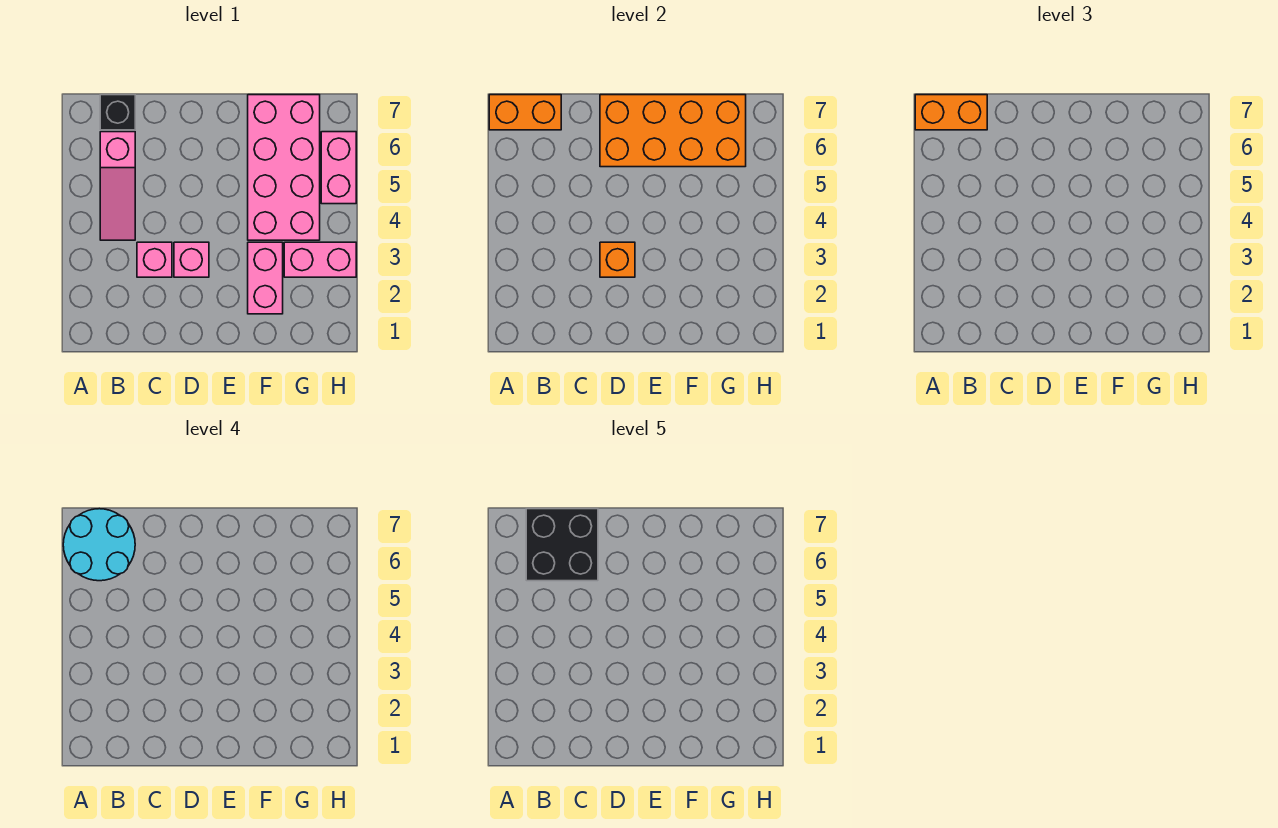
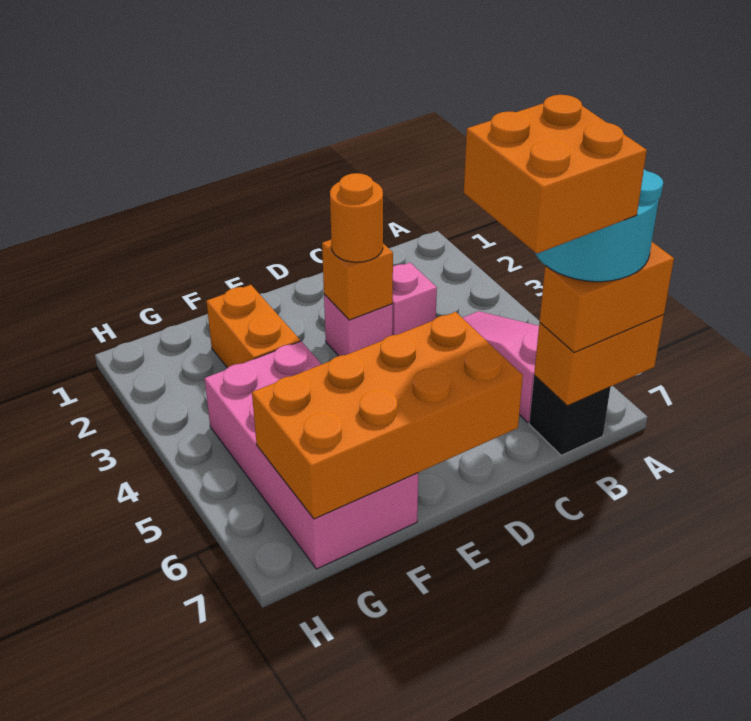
black brick B6:C7 level 5 -> orange brick B6:C7 level 5
none -> orange round brick D3 level 3
pink brick F2:F3 level 1 -> orange brick F2:F3 level 1
pink brick G3:H3 level 1 -> none
pink brick H5:H6 level 1 -> none

